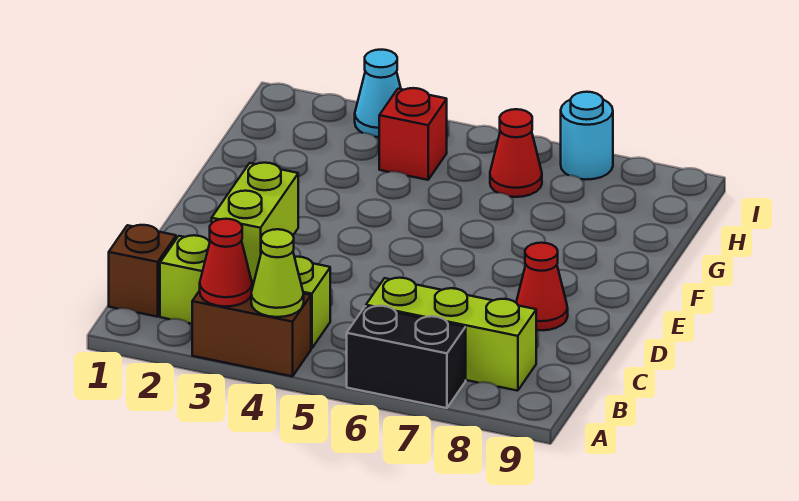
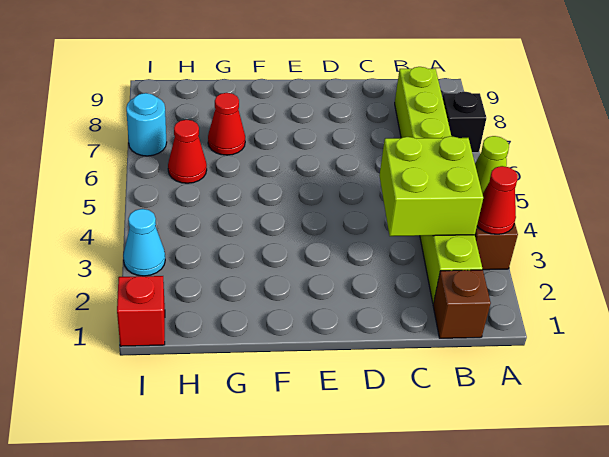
black brick A6:A7 level 1 -> black brick A7 level 1
lime brick B3:C3 level 2 -> lime brick B3:C4 level 2
red cone D8 level 1 -> red cone G7 level 1
red brick H4 level 1 -> red brick I1 level 1

